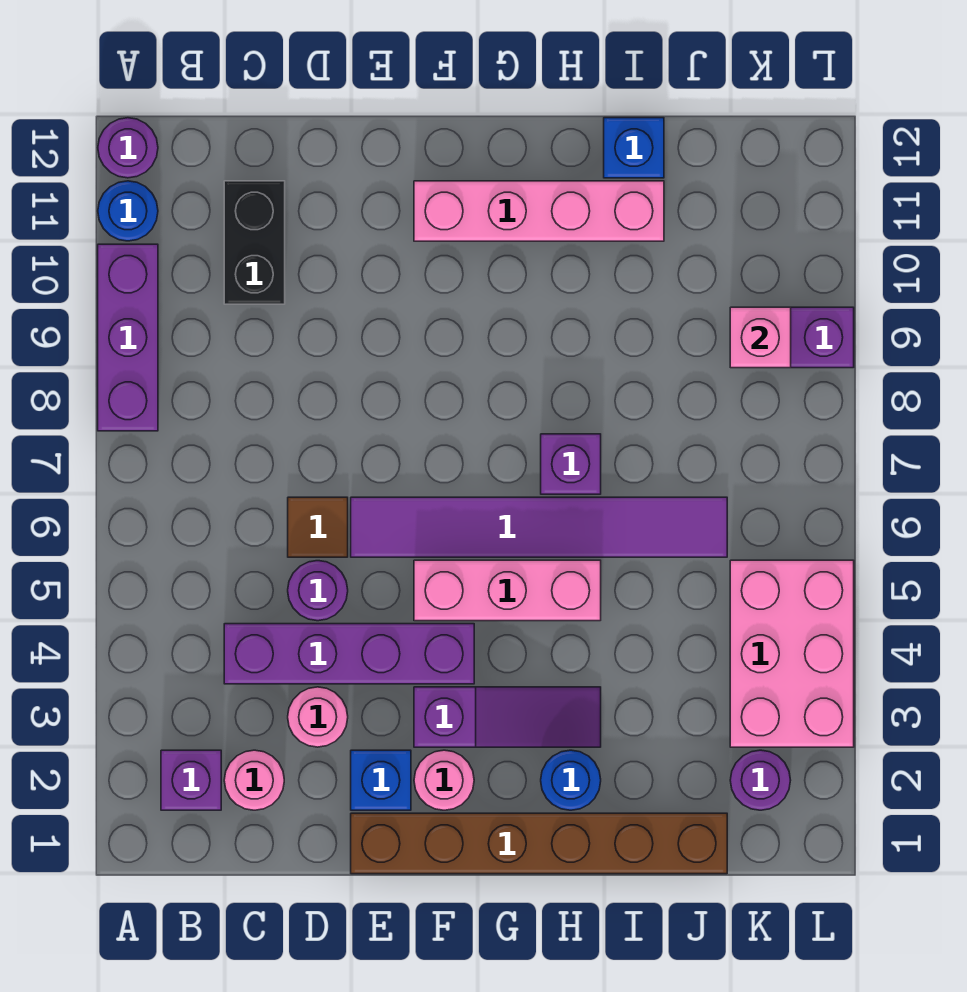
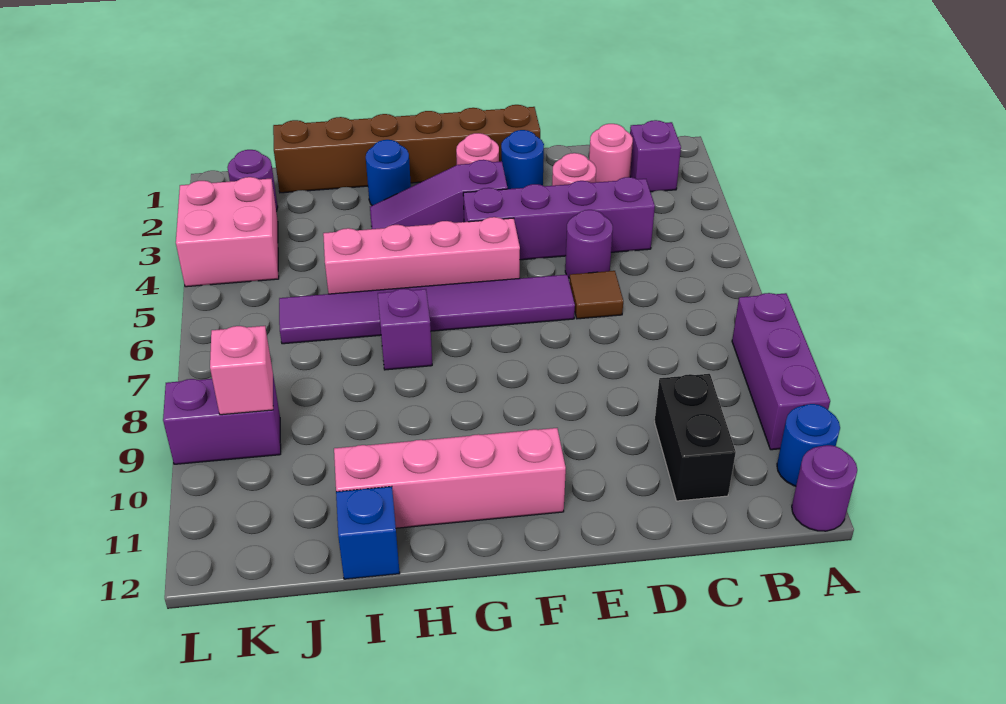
blue brick E2 level 1 -> blue round brick E2 level 1
pink brick F5:H5 level 1 -> pink brick F5:I5 level 1
pink brick K3:L5 level 1 -> pink brick K3:L4 level 1

